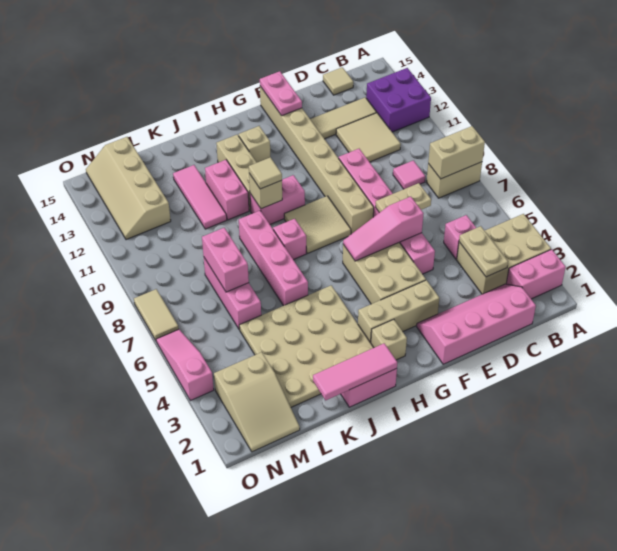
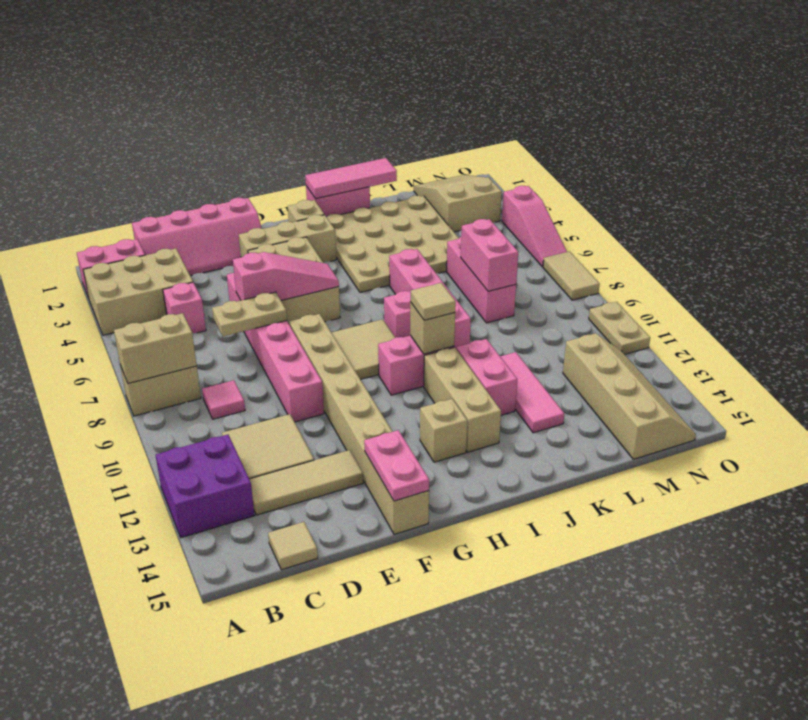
tan plate C3:C4 level 2 -> tan plate O10:O11 level 1

